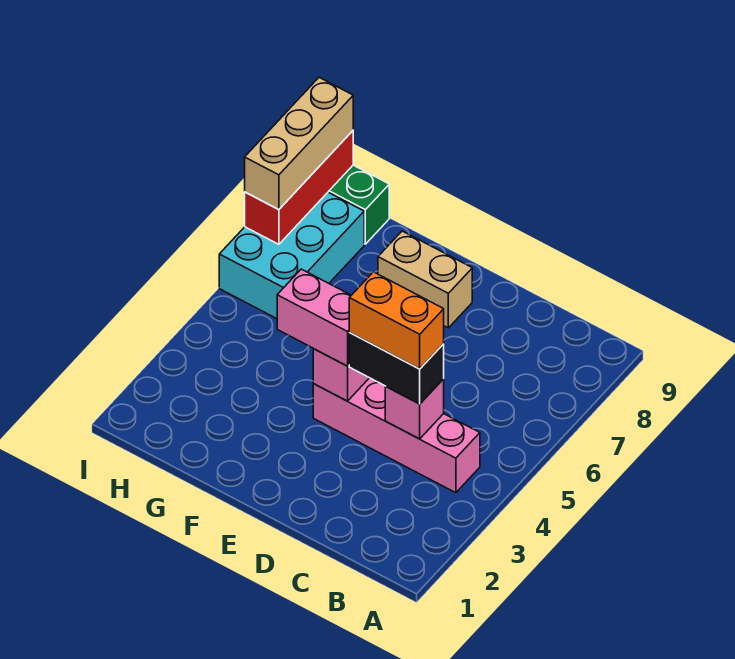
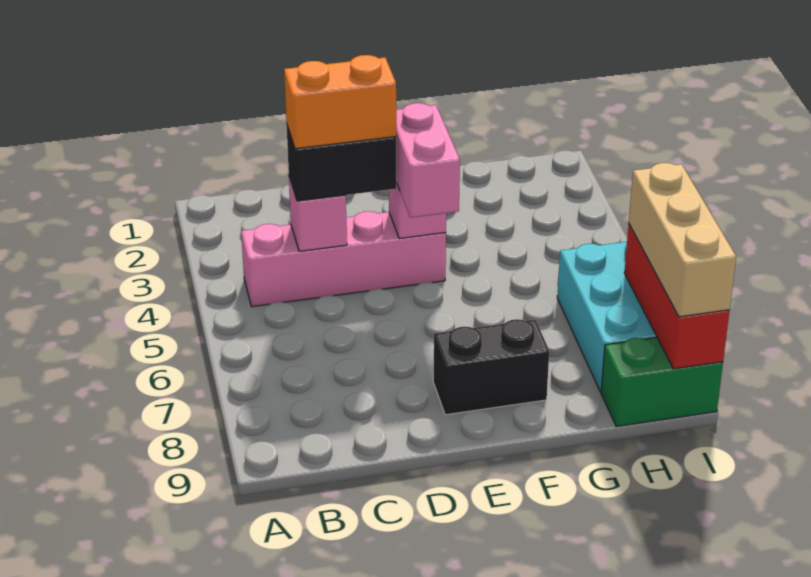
pink brick E4:F4 level 3 -> pink brick E4:E5 level 3
tan brick E8:F8 level 1 -> black brick E8:F8 level 1

